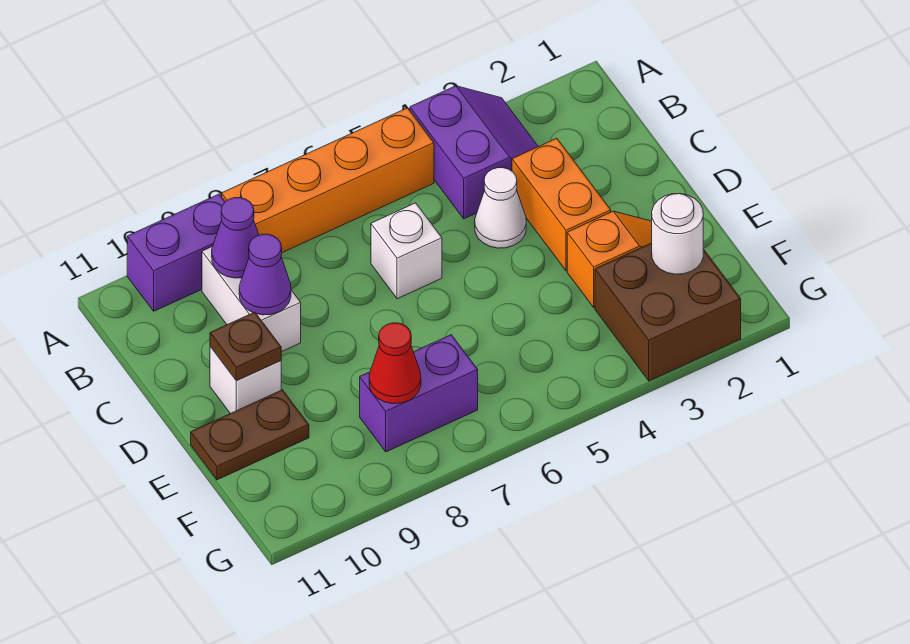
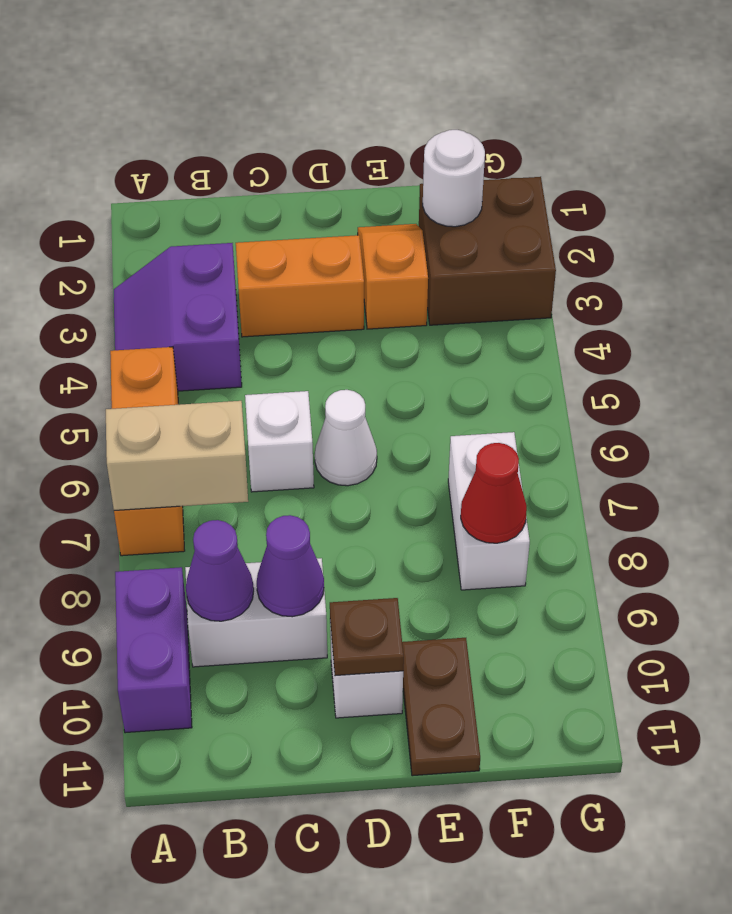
purple slope A3:B4 level 1 top 4 -> purple slope A3:B4 level 1 top B
orange brick A5:A8 level 1 -> orange brick A5:A7 level 1
none -> tan brick A7:B7 level 2
white cone C4 level 1 -> white cone D6 level 1
purple brick F7:F8 level 1 -> white brick F7:F8 level 1

